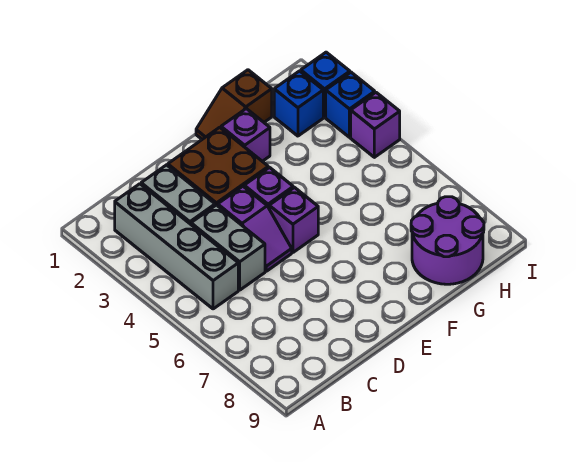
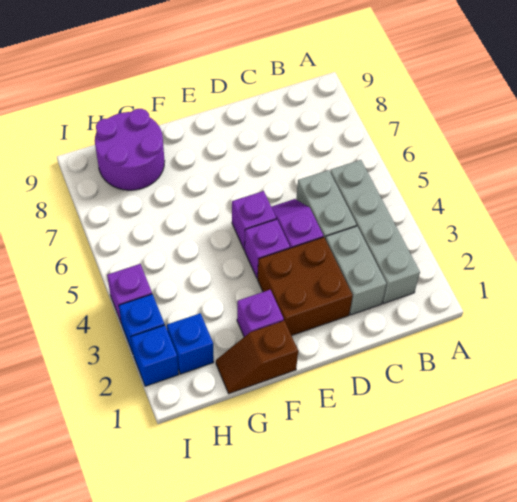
brown slope F1:G1 level 1 top G -> brown slope F1:G1 level 1 top F

